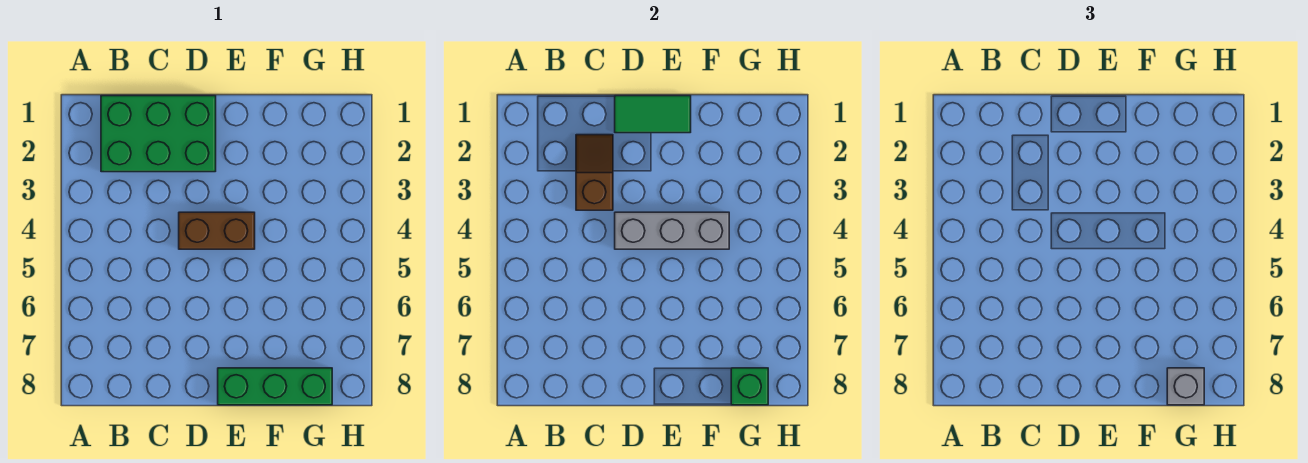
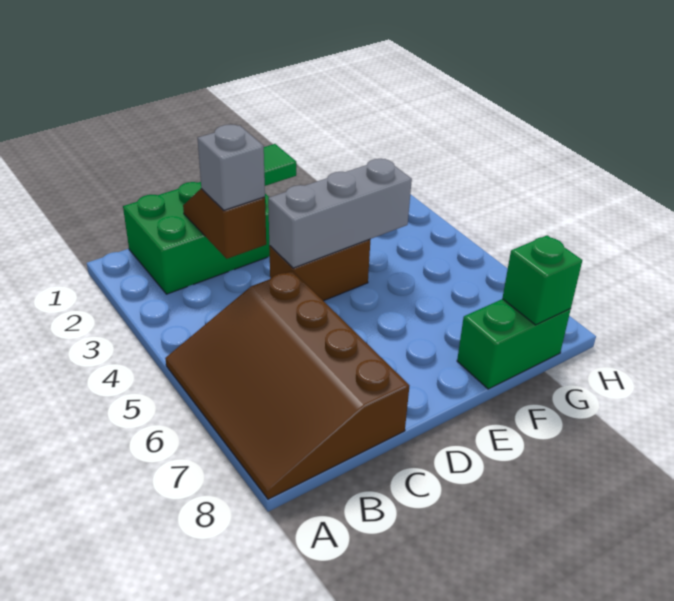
none -> brown slope A5:C8 level 1 top C
green brick E8:G8 level 1 -> green brick F8:G8 level 1
grey brick G8 level 3 -> grey brick C3 level 3

